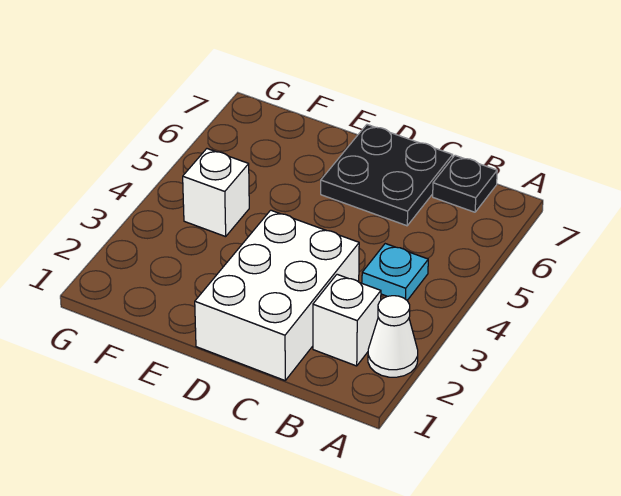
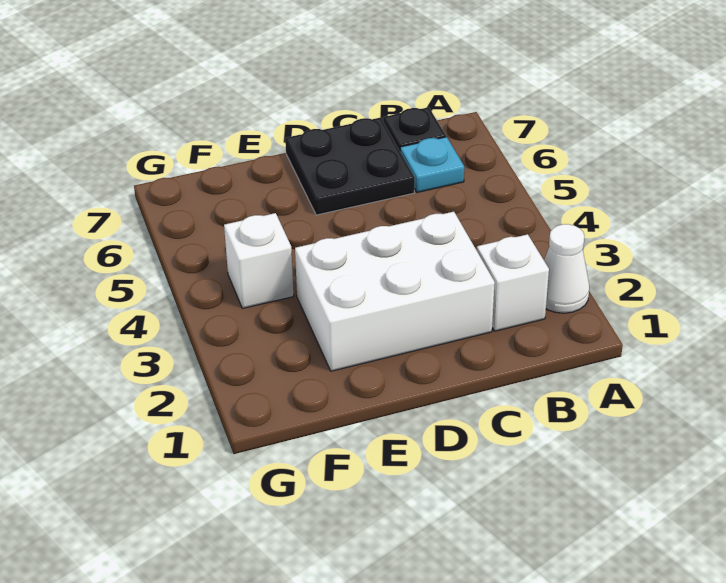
cyan plate B4 level 1 -> cyan plate B6 level 1
white brick C1:D3 level 1 -> white brick C2:E3 level 1

